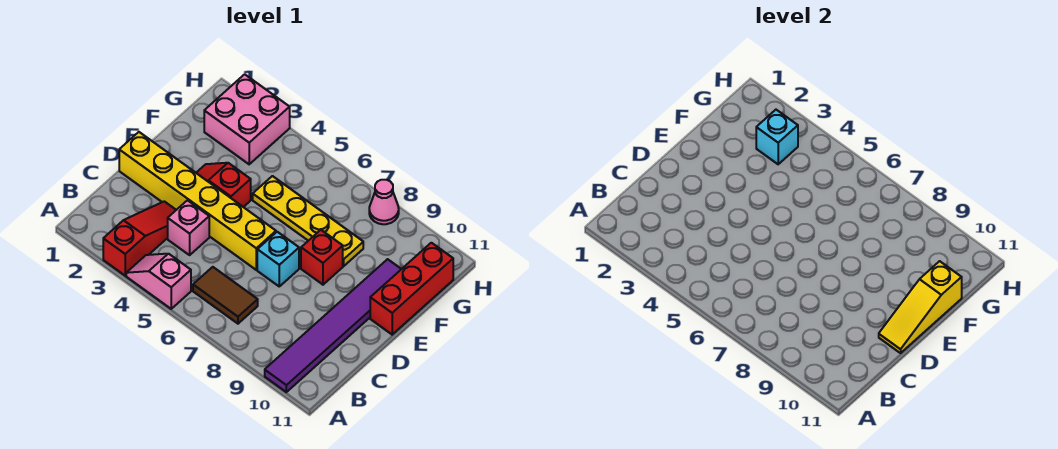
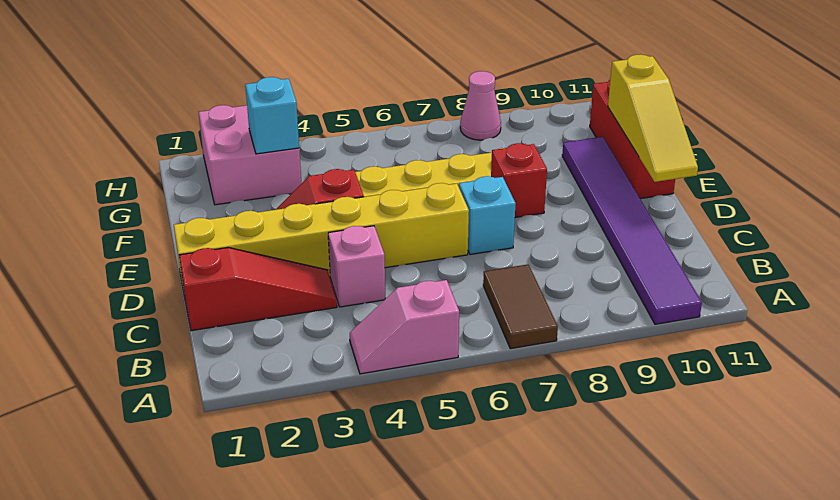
red slope A3:C3 level 1 top A -> red slope C1:C3 level 1 top 1
brown tile B6:B7 level 1 -> brown tile A7:B7 level 1

